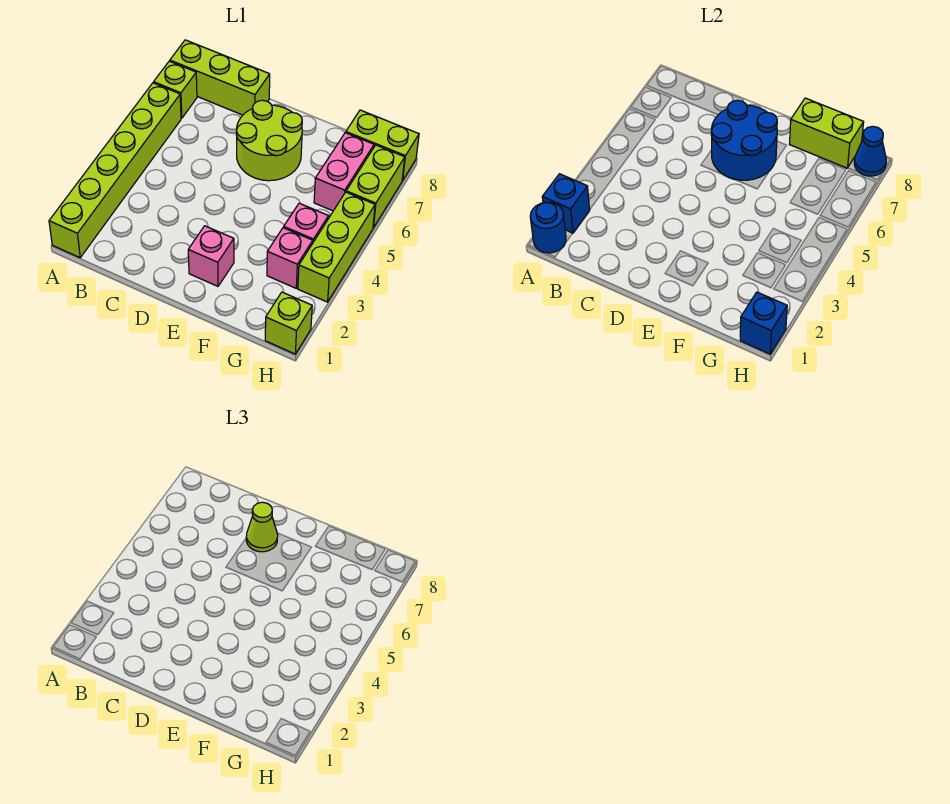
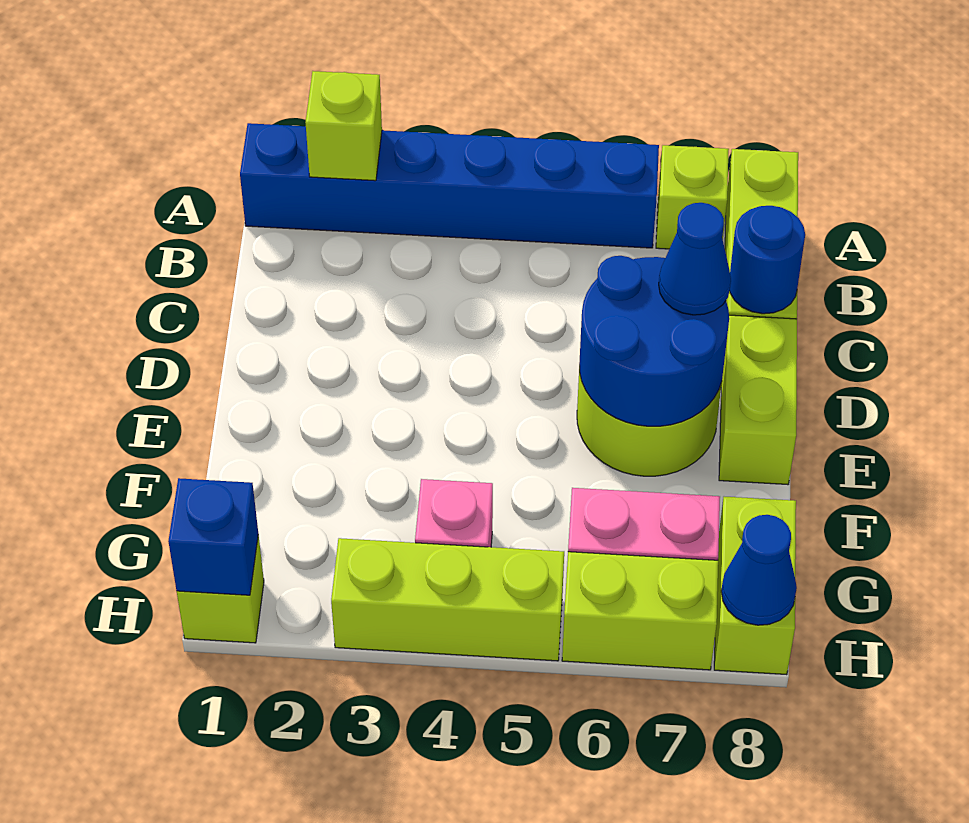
lime brick A1:A6 level 1 -> blue brick A1:A6 level 1
blue round brick A1 level 2 -> blue round brick C8 level 2
blue brick A2 level 2 -> lime brick A2 level 2
lime cone D7 level 3 -> blue cone D7 level 3
pink brick E2 level 1 -> none
lime brick F8:G8 level 2 -> lime brick D8:E8 level 1
pink brick G3 level 1 -> none

